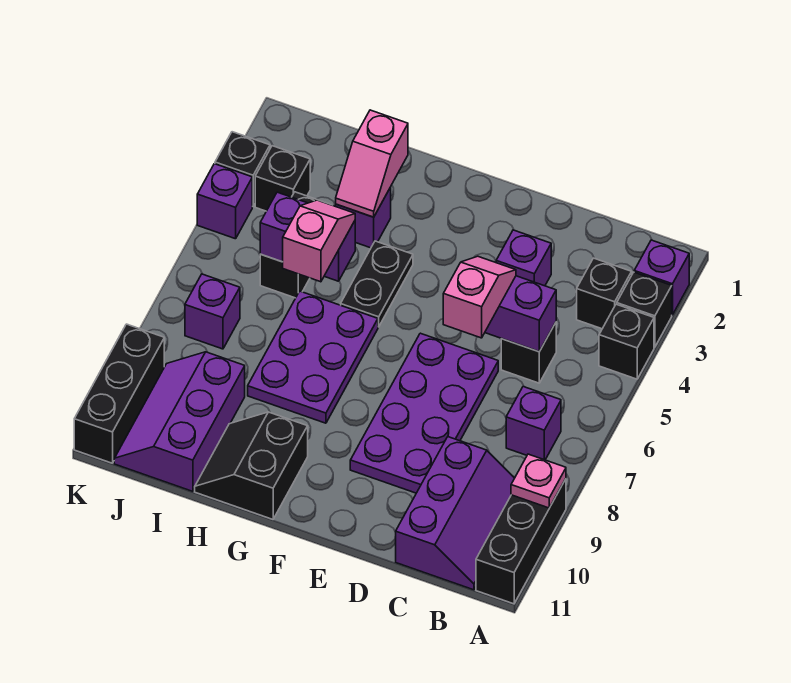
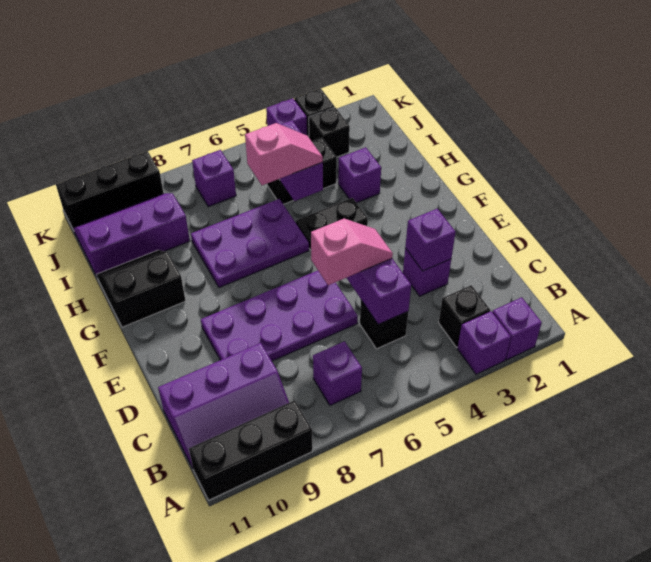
black brick A3 level 1 -> purple brick A3 level 1
black brick A4 level 1 -> none
pink plate A9 level 2 -> none
none -> purple brick D3 level 2
pink slope H2:H3 level 2 top 2 -> none

